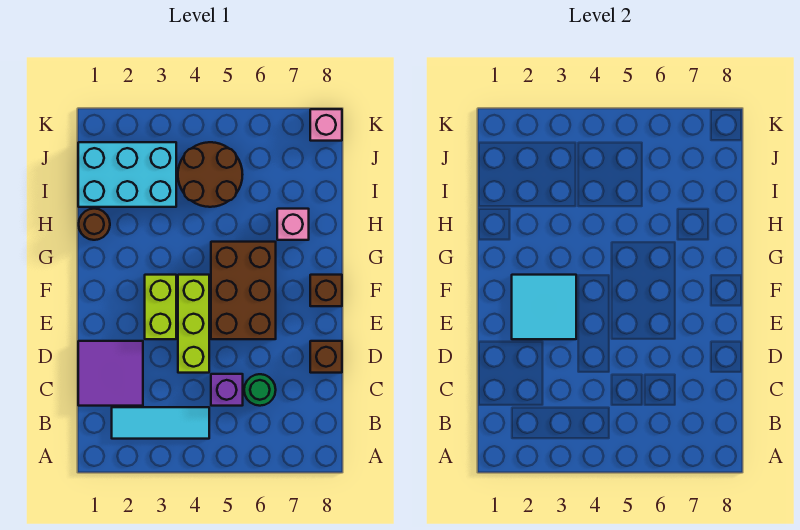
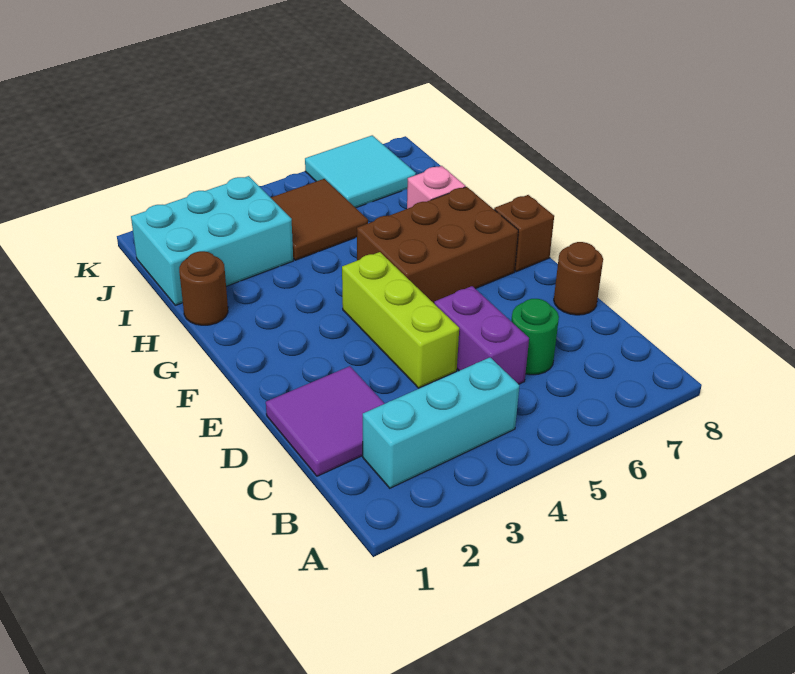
cyan tile B2:B4 level 1 -> cyan brick B2:B4 level 1
purple brick C5 level 1 -> purple brick C5:D5 level 1
brown brick D8 level 1 -> brown round brick D8 level 1
cyan tile E2:F3 level 2 -> cyan tile J6:K7 level 1
lime brick E3:F3 level 1 -> none
brown brick E5:G6 level 1 -> brown brick F5:G7 level 1
brown round brick I4:J5 level 1 -> brown tile I4:J5 level 1
pink brick K8 level 1 -> none

